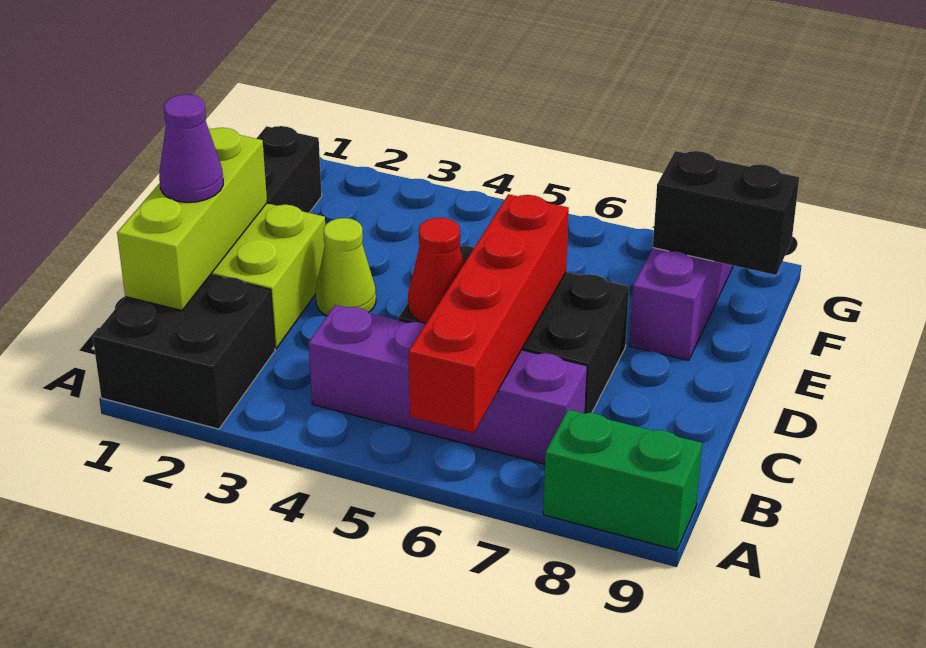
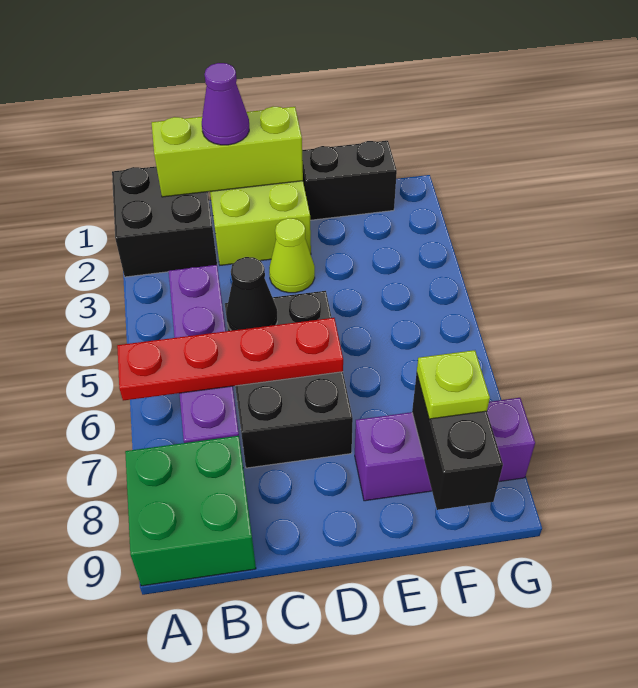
red brick A6:D6 level 2 -> red plate A6:D6 level 2
green brick A8:A9 level 1 -> green brick A8:B9 level 1
red cone C5 level 2 -> black cone C5 level 2
none -> lime plate F8 level 3

